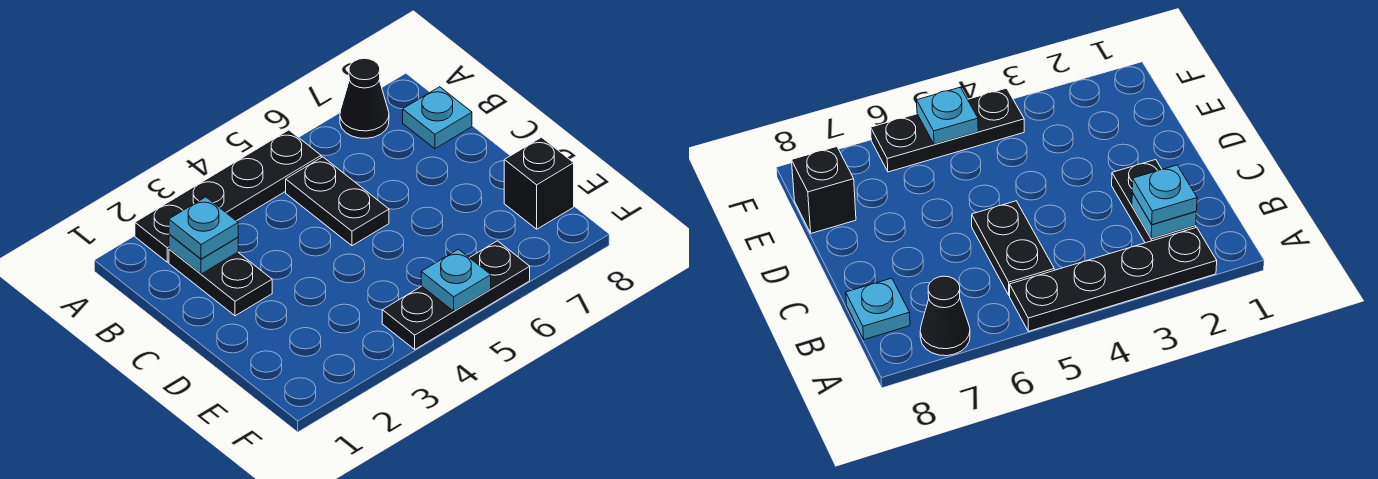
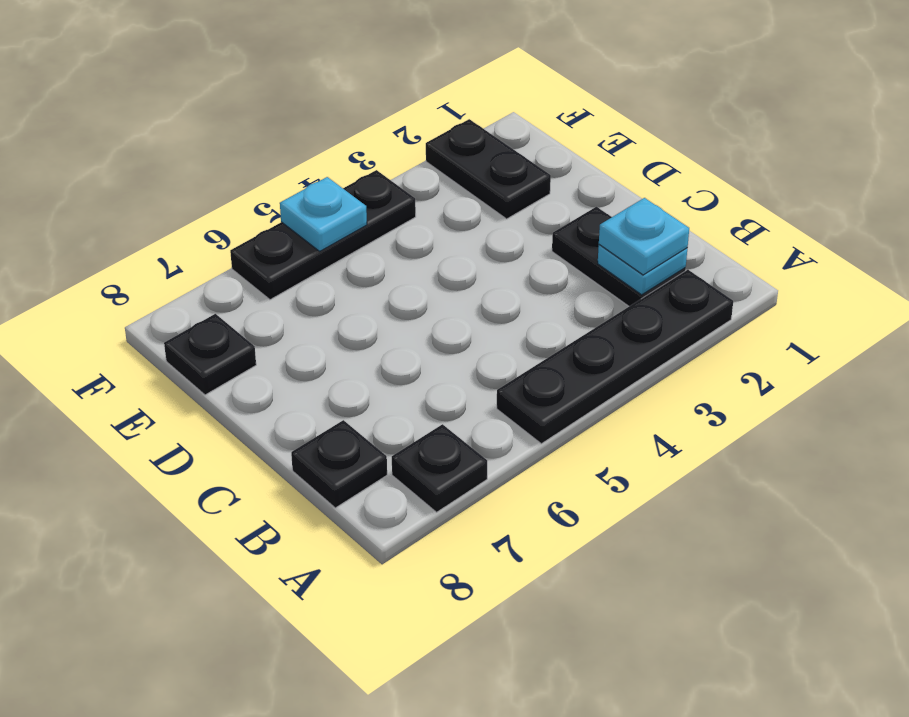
black cone A7 level 1 -> black plate A7 level 1
black plate B5:C5 level 1 -> black plate E2:F2 level 1
cyan plate B8 level 1 -> black plate B8 level 1
black brick E8 level 1 -> black plate E8 level 1

